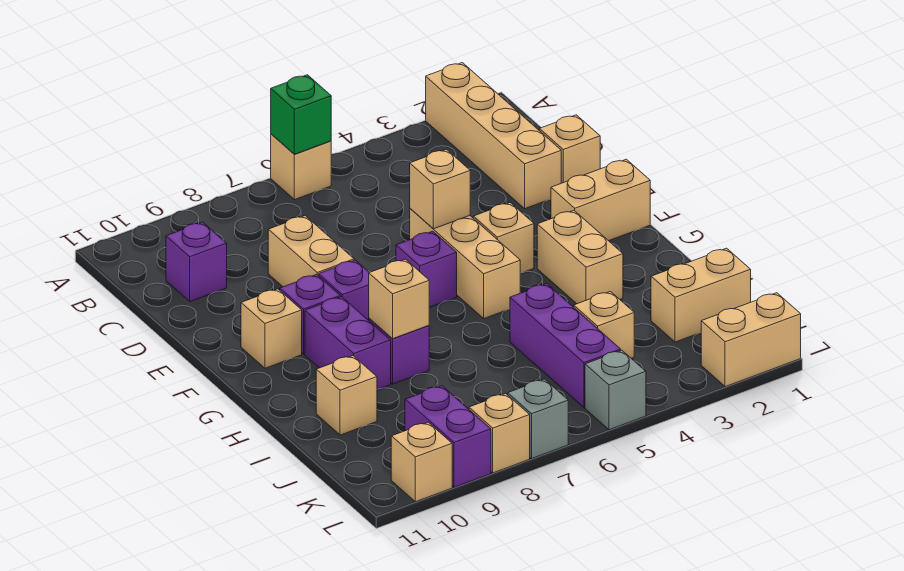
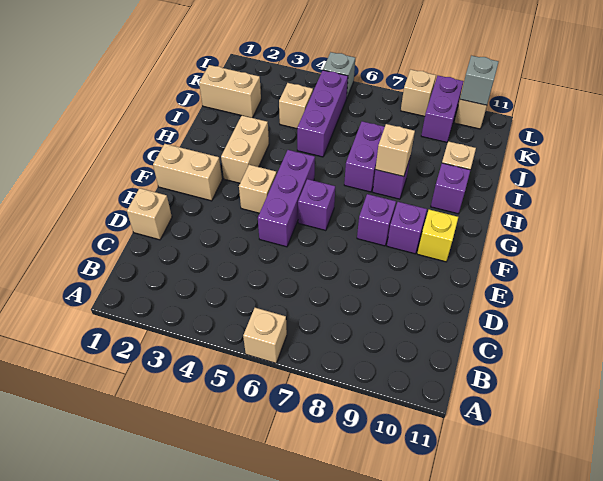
tan brick A2:D2 level 1 -> none
green brick A6 level 2 -> none
purple brick C10 level 1 -> purple brick H10 level 1
tan brick D8:E8 level 1 -> none
tan brick E5:G5 level 1 -> purple brick E5:G5 level 1
tan brick E5 level 2 -> none
tan brick F10 level 1 -> yellow brick F10 level 1
purple brick G9:H9 level 1 -> purple brick H7:I7 level 1
tan brick L1:L2 level 1 -> none
grey brick L7 level 1 -> grey brick L10 level 2

